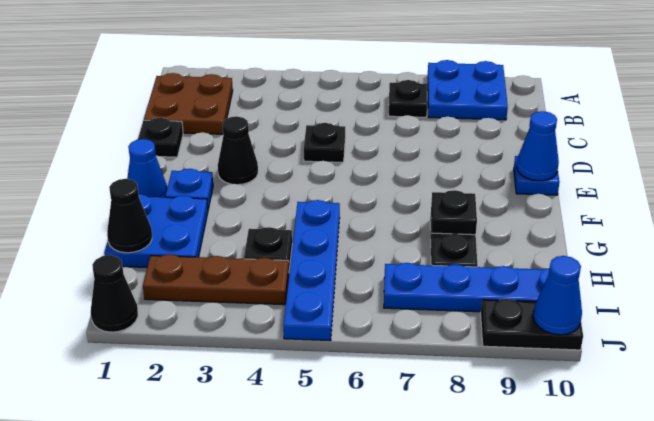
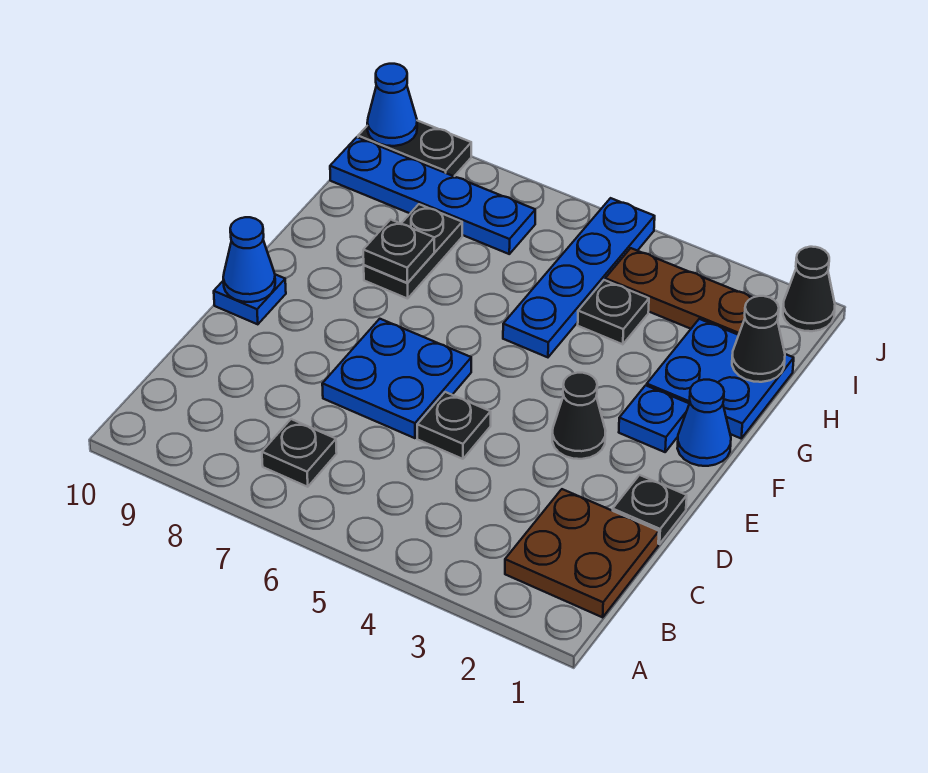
blue plate A8:B9 level 1 -> blue plate D6:E7 level 1

